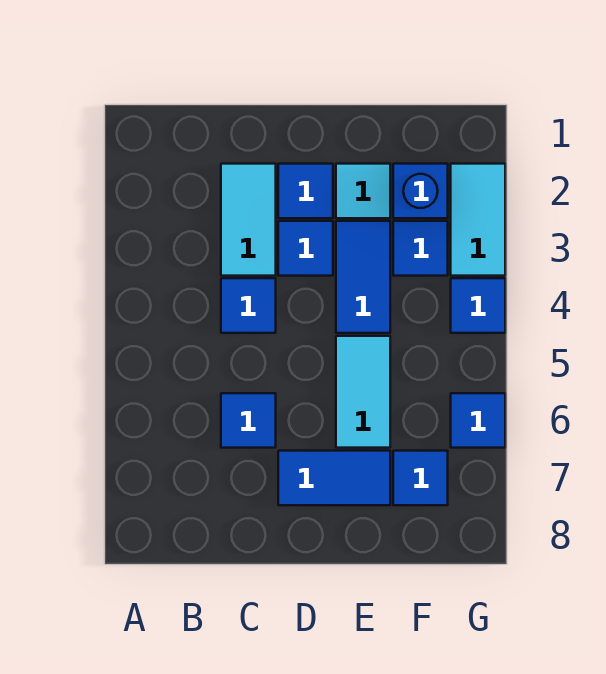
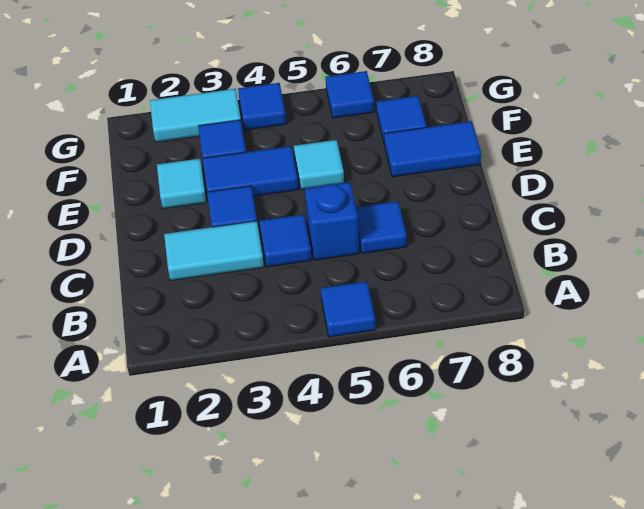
blue tile D2 level 1 -> blue tile A5 level 1
blue tile D7:E7 level 1 -> blue tile E7:E8 level 1
cyan tile E5:E6 level 1 -> cyan tile E5 level 1
blue brick F2 level 1 -> blue brick C5 level 1

